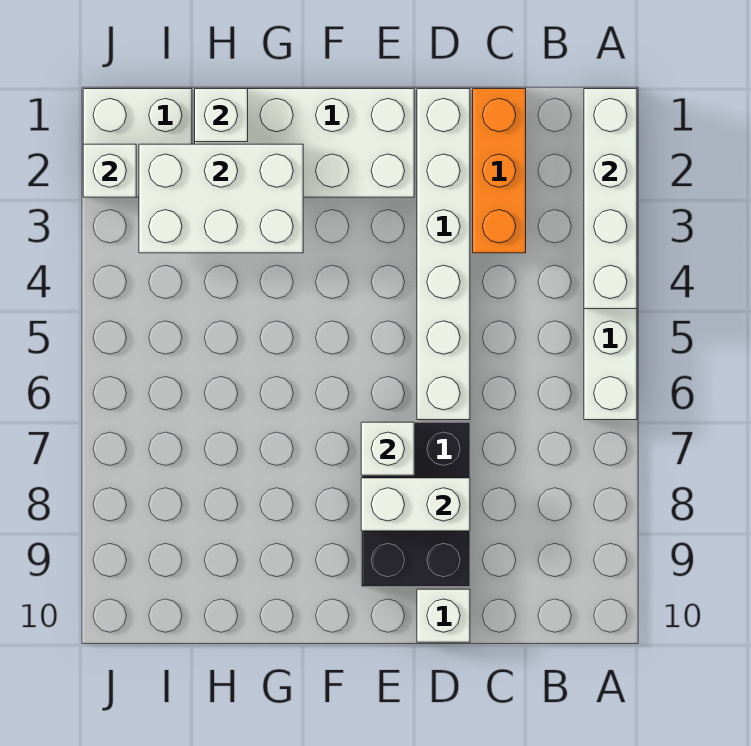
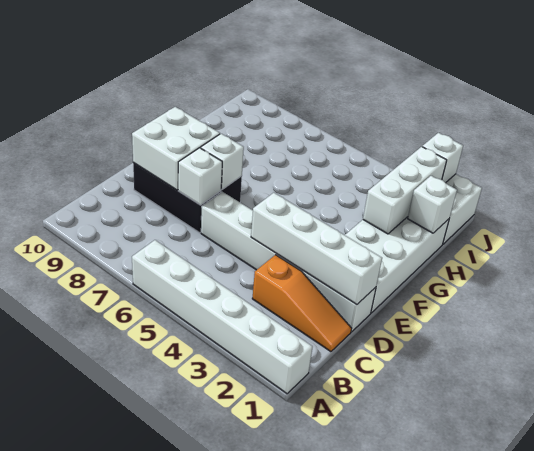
white brick A1:A4 level 2 -> white brick D1:D4 level 2
orange brick C1:C3 level 1 -> orange slope C1:C3 level 1 top 3
white brick D8:E8 level 2 -> white brick D8:E9 level 2
white brick D10 level 1 -> white brick D7 level 2
white brick G2:I3 level 2 -> white brick G2:I2 level 2

